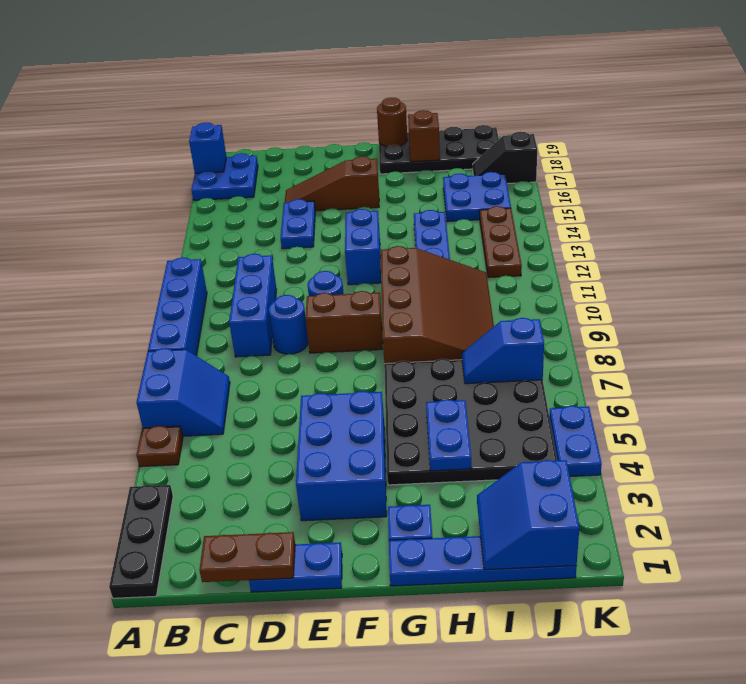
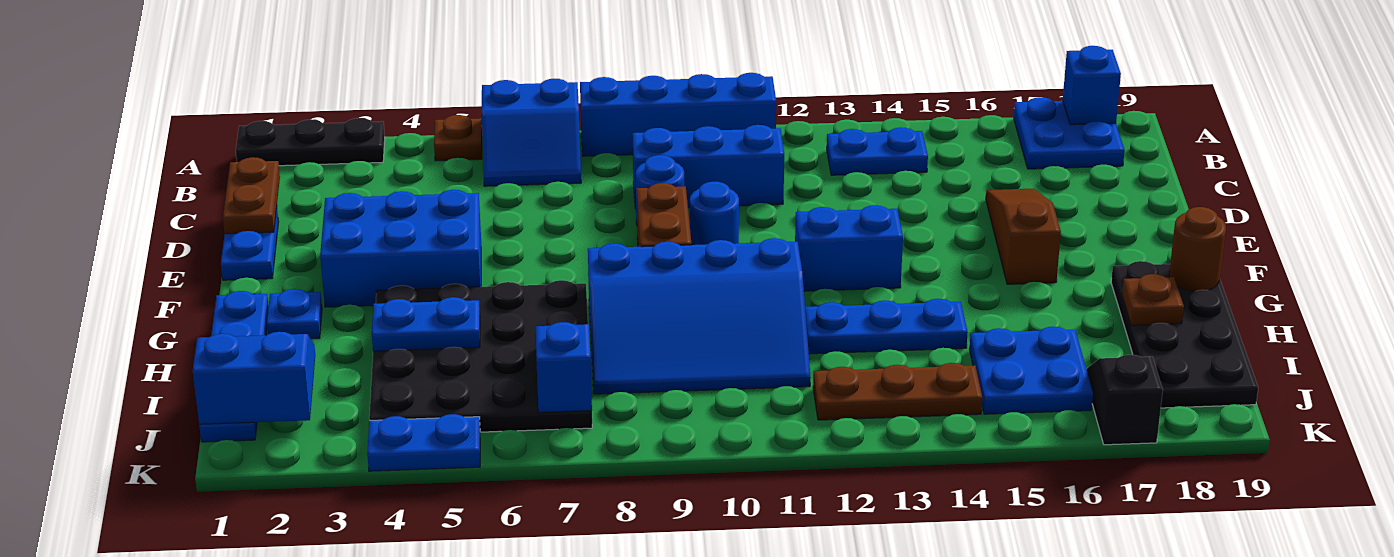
blue plate D14:D15 level 1 -> blue plate B13:B14 level 1
brown slope G8:I11 level 1 top G -> blue slope G8:I11 level 1 top G
brown brick H18 level 2 -> brown plate H18 level 2

